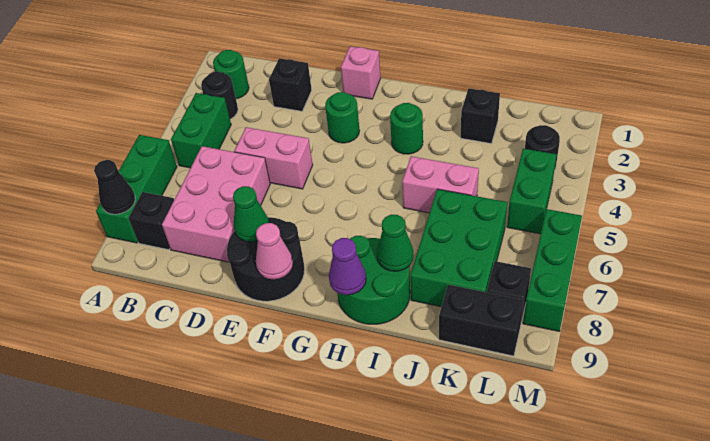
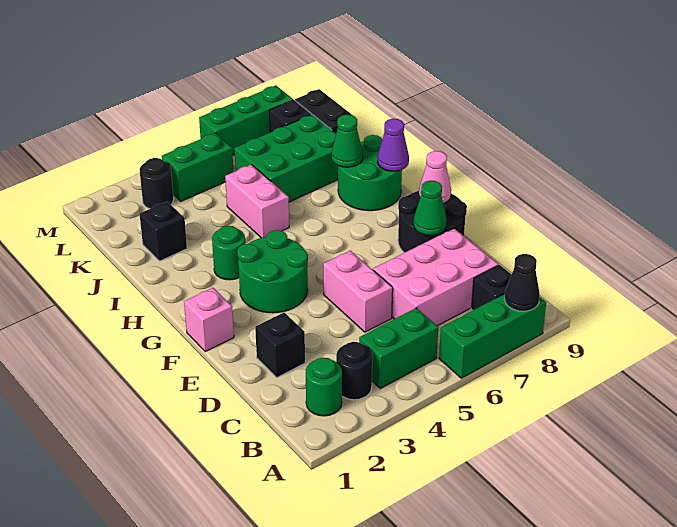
green round brick F3 level 1 -> green round brick F3:G4 level 1

